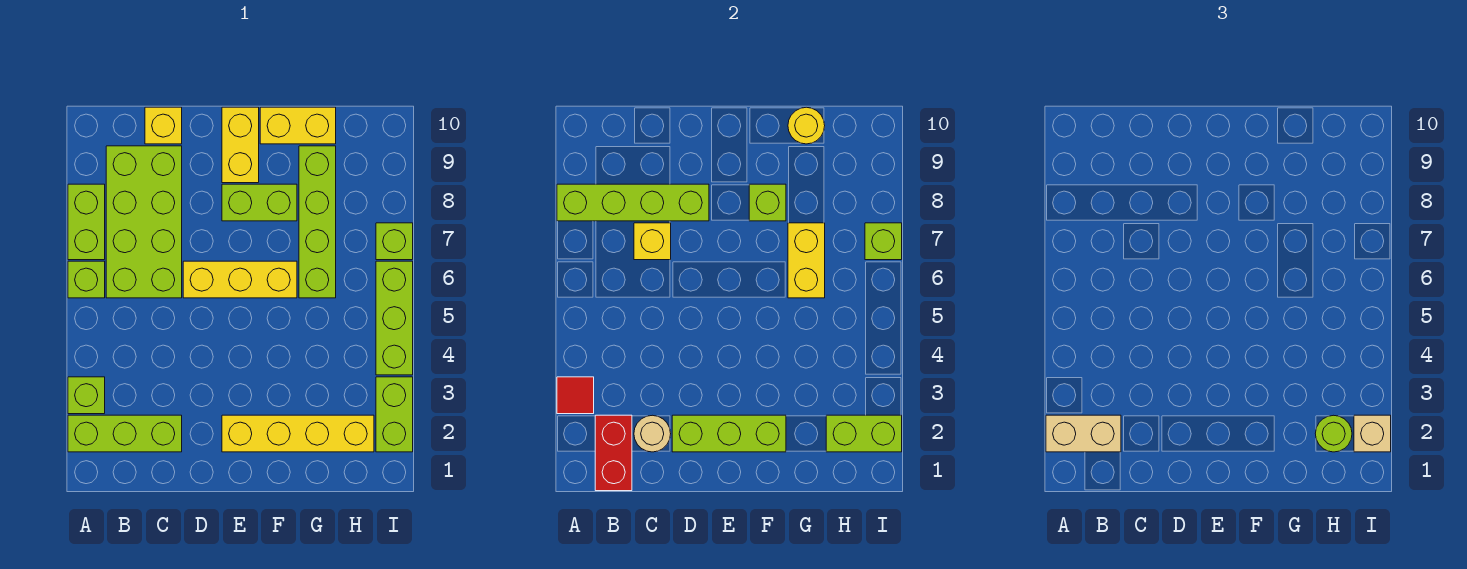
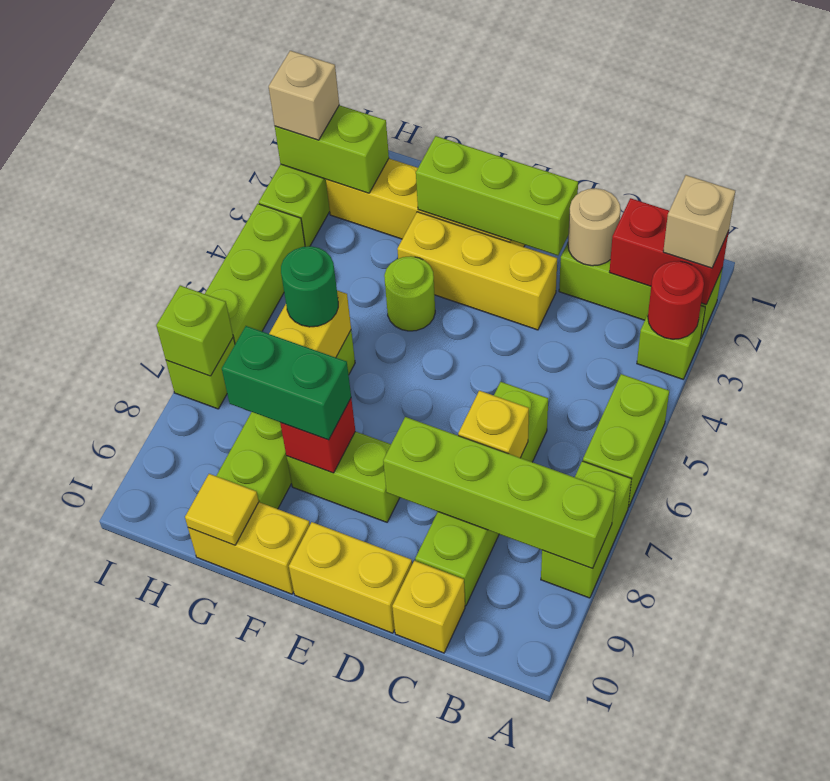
tan brick A2:B2 level 3 -> tan brick A2 level 3
red tile A3 level 2 -> red round brick A3 level 2
lime brick A6 level 1 -> lime brick A5:A6 level 1
red brick B1:B2 level 2 -> red brick A2:B2 level 2
lime brick B6:C9 level 1 -> lime brick C6:C9 level 1
yellow brick D6:F6 level 1 -> yellow brick D3:F3 level 1
yellow brick E9:E10 level 1 -> yellow brick D10:E10 level 1
lime brick F8 level 2 -> red brick F8 level 2
none -> green brick F8:G8 level 3
none -> green round brick G6 level 3
yellow round brick G10 level 2 -> yellow tile G10 level 2
lime round brick H2 level 3 -> lime round brick F4 level 1

